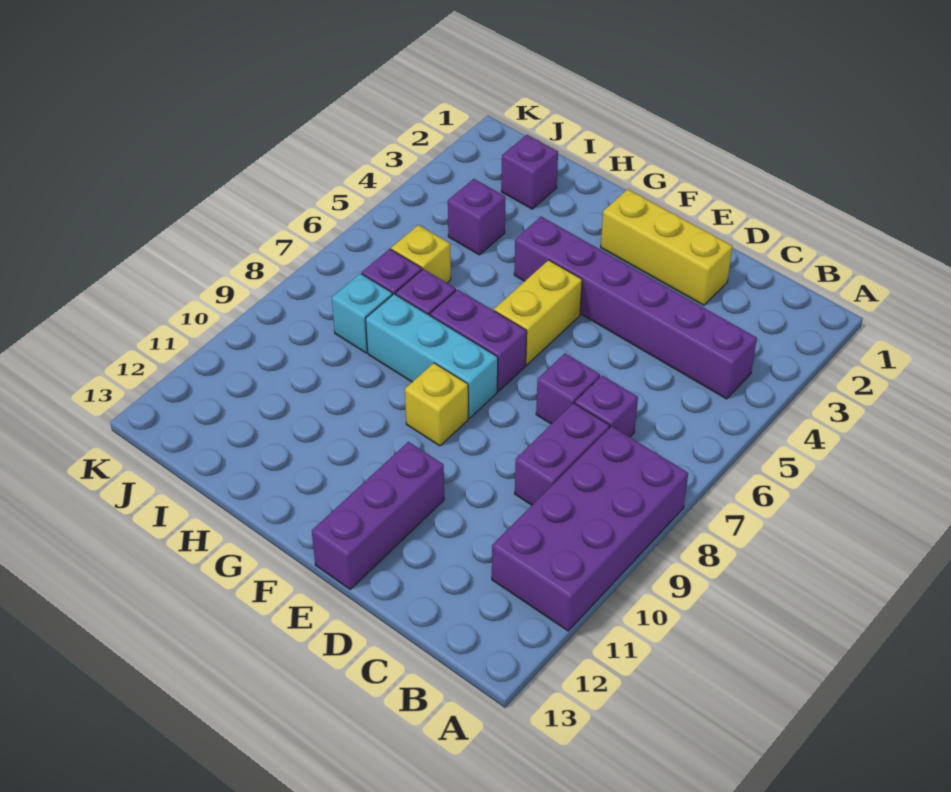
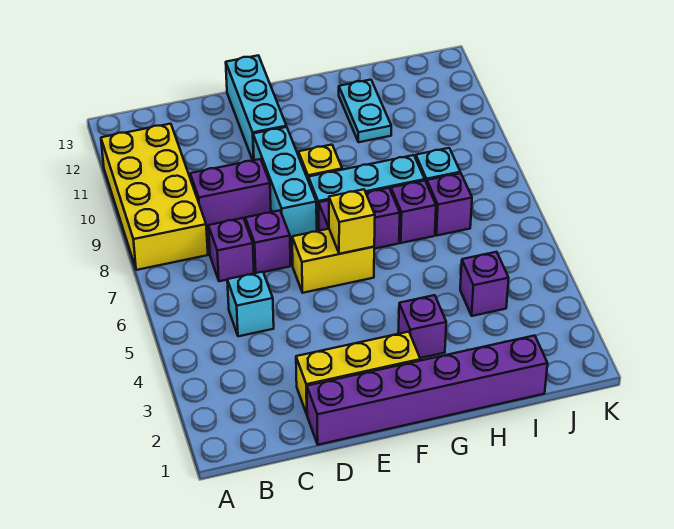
purple brick A8:B11 level 1 -> yellow brick A8:B11 level 1
purple brick B4:G4 level 1 -> purple brick D1:I1 level 1
none -> cyan brick C5 level 1
purple brick C8:C9 level 1 -> purple brick C9:D9 level 1
none -> cyan brick E8:E10 level 1
purple brick E11:E13 level 1 -> cyan brick E11:E13 level 1
yellow brick F5:F6 level 1 -> yellow brick E6:F6 level 1
none -> cyan plate H11:H12 level 1
purple brick I2 level 1 -> purple brick G3 level 1
yellow brick I6 level 1 -> yellow brick F6 level 2

